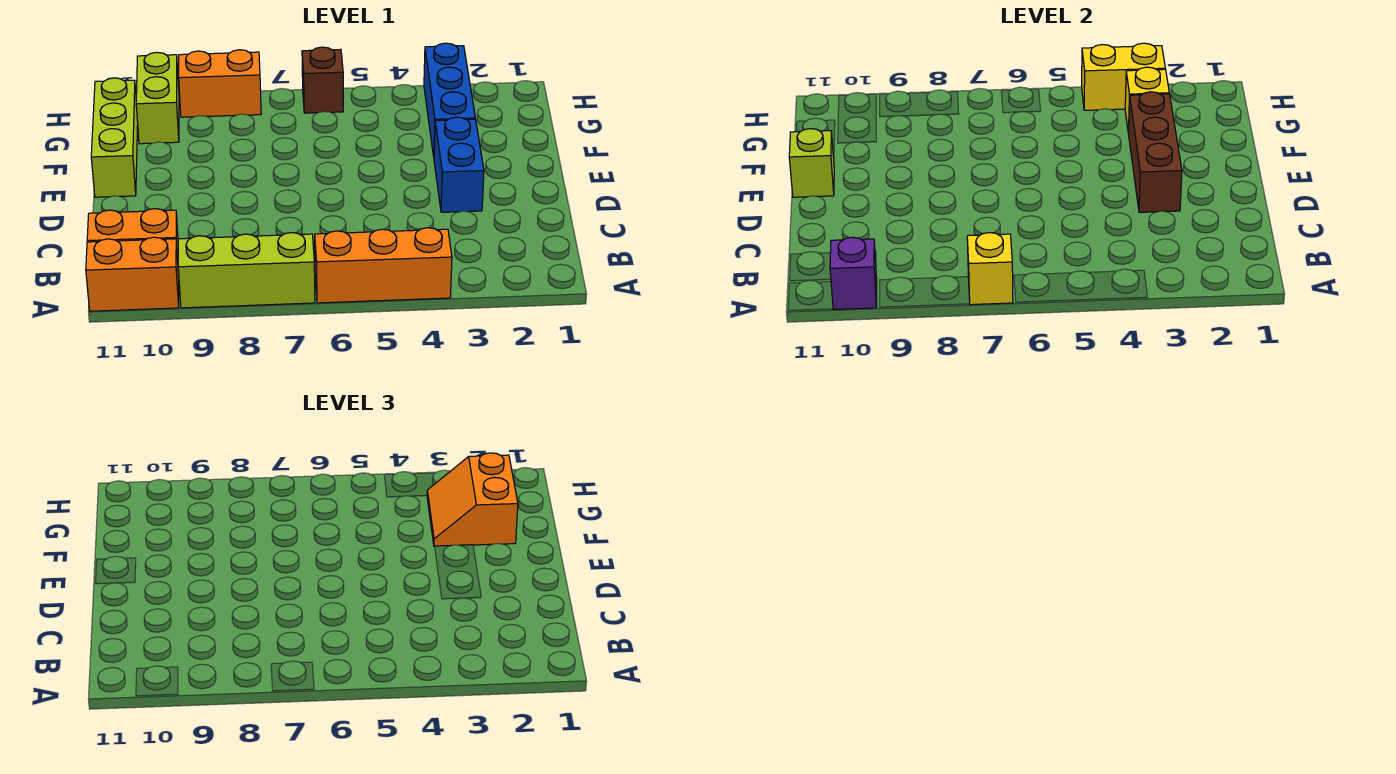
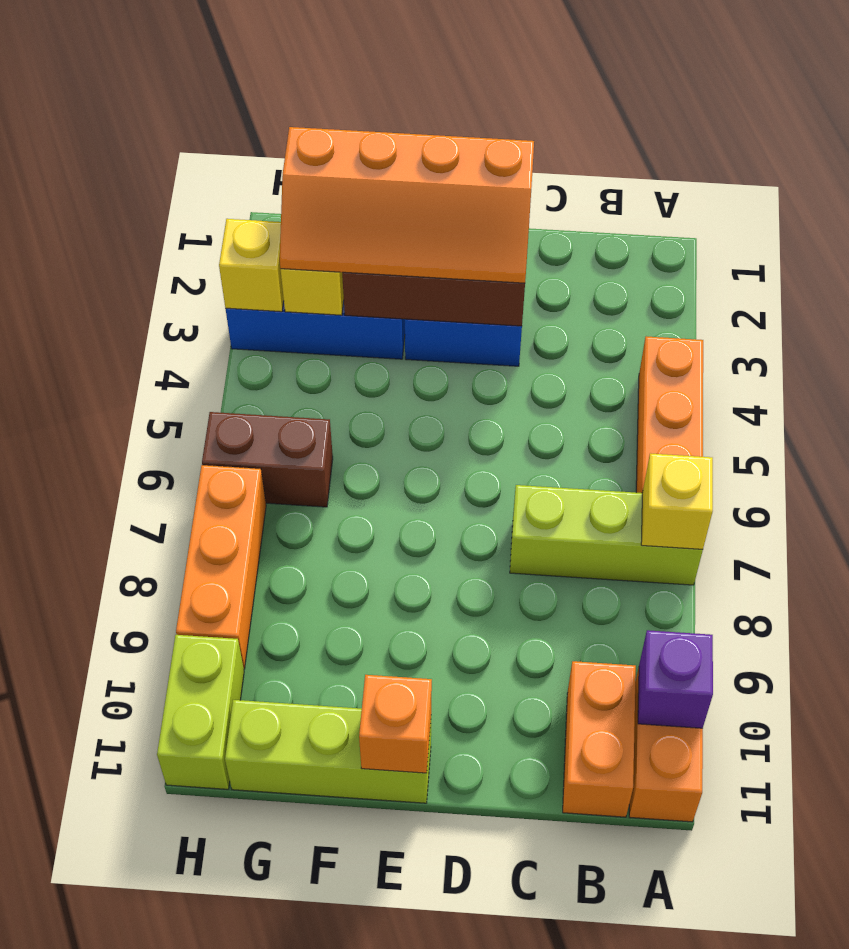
lime brick A7:A9 level 1 -> lime brick A7:C7 level 1
lime brick E11 level 2 -> orange brick E11 level 2
orange slope F2:G3 level 3 top 2 -> orange slope D2:G3 level 3 top 2
lime brick G10:H10 level 1 -> lime brick H10:H11 level 1
yellow brick H3:H4 level 2 -> yellow brick H3 level 2
brown brick H6 level 1 -> brown brick G6:H6 level 1
orange brick H8:H9 level 1 -> orange brick H7:H9 level 1

